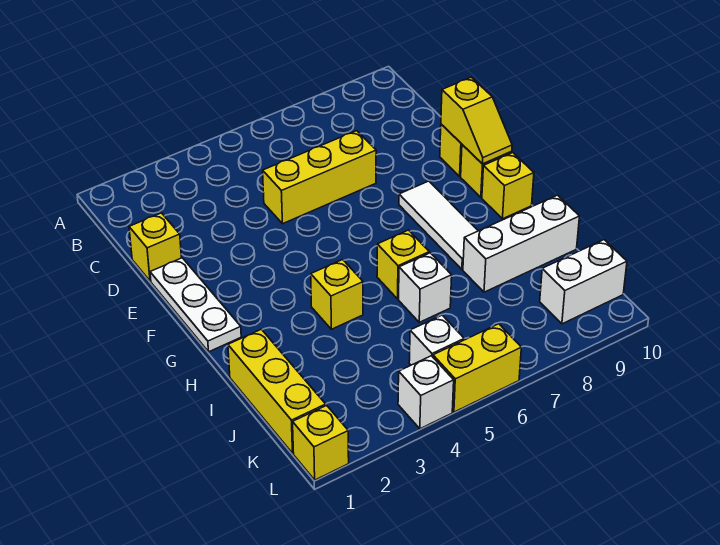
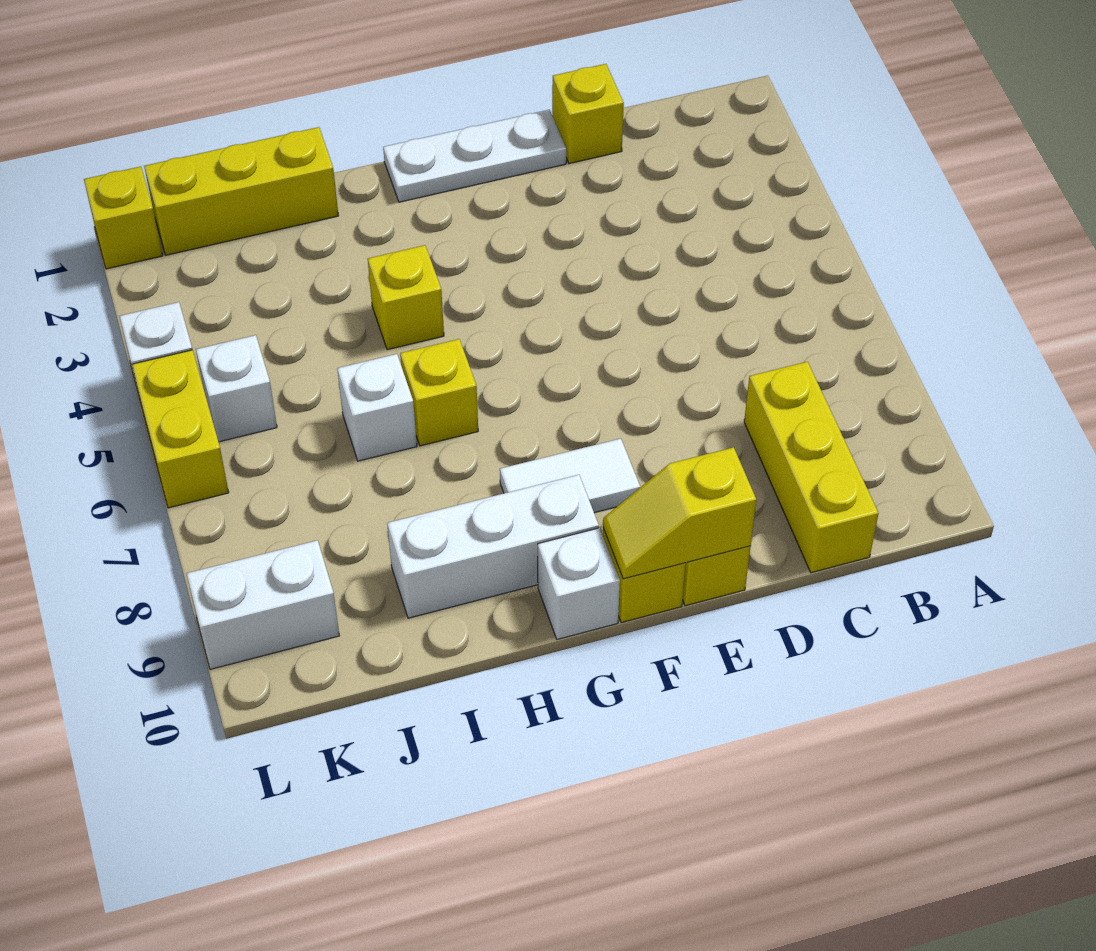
yellow brick D5:D7 level 1 -> yellow brick C8:C10 level 1
white tile F8:H8 level 1 -> white tile F8:G8 level 1
yellow brick G10 level 1 -> white brick G10 level 1
white brick I8:I10 level 1 -> white brick G9:I9 level 1
white brick K9:K10 level 1 -> white brick K9:L9 level 1

